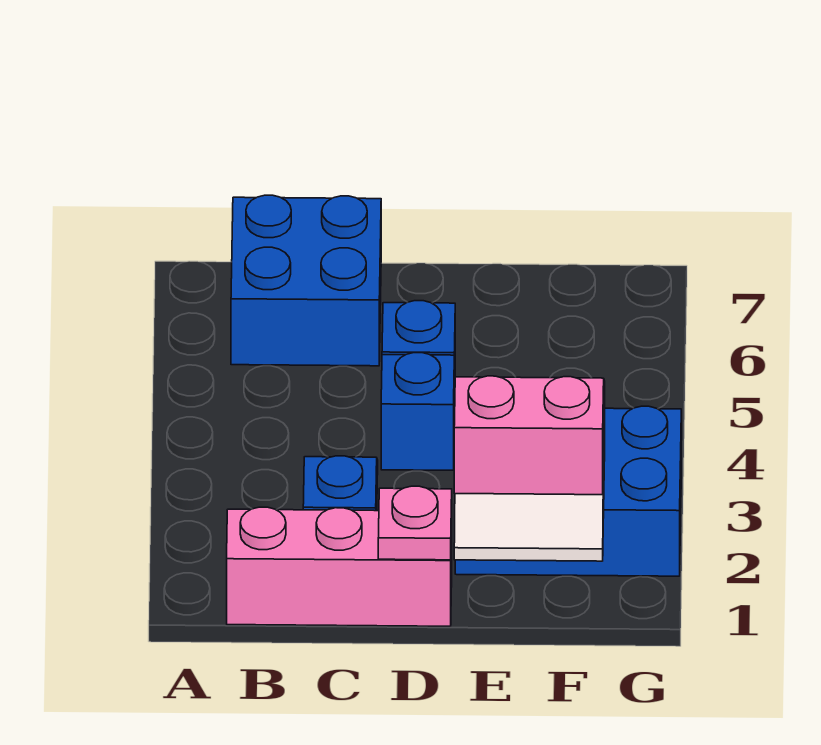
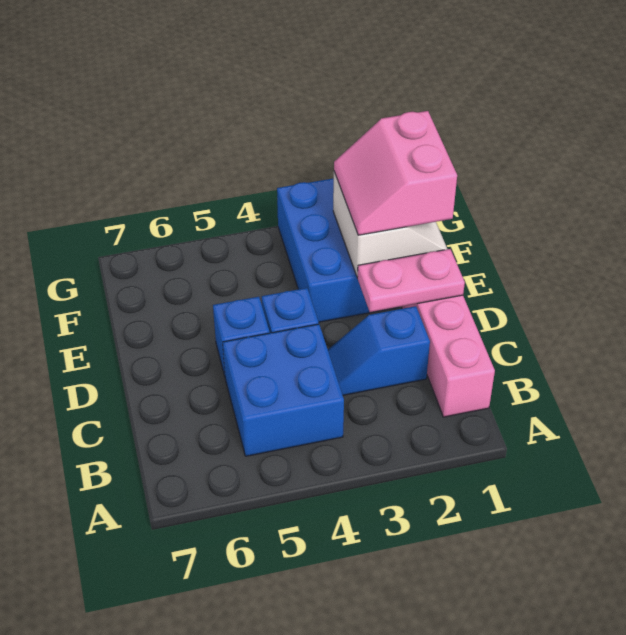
blue brick B6:C7 level 1 -> blue brick B4:C5 level 1
pink plate D1 level 2 -> pink plate D1:D2 level 2

